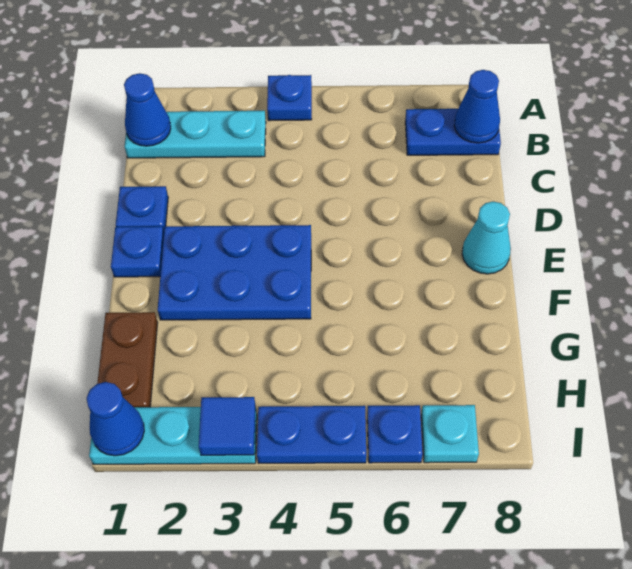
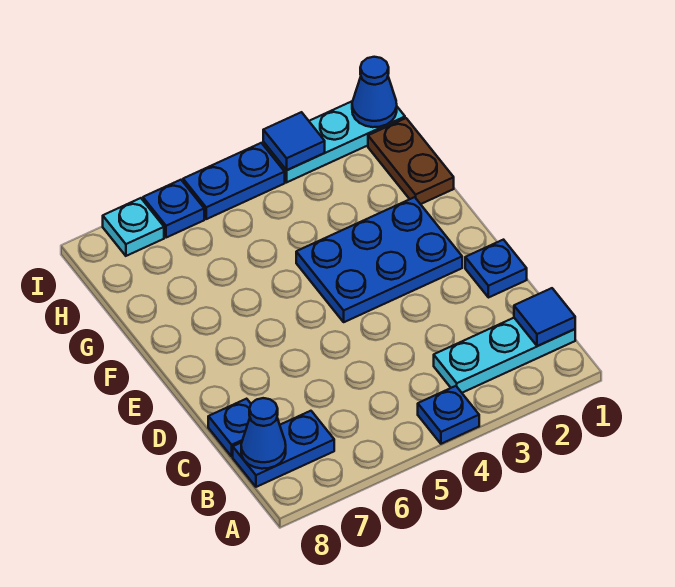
blue cone B1 level 2 -> blue tile B1 level 2
blue plate E1 level 1 -> blue plate C8 level 1
cyan cone E8 level 1 -> none

